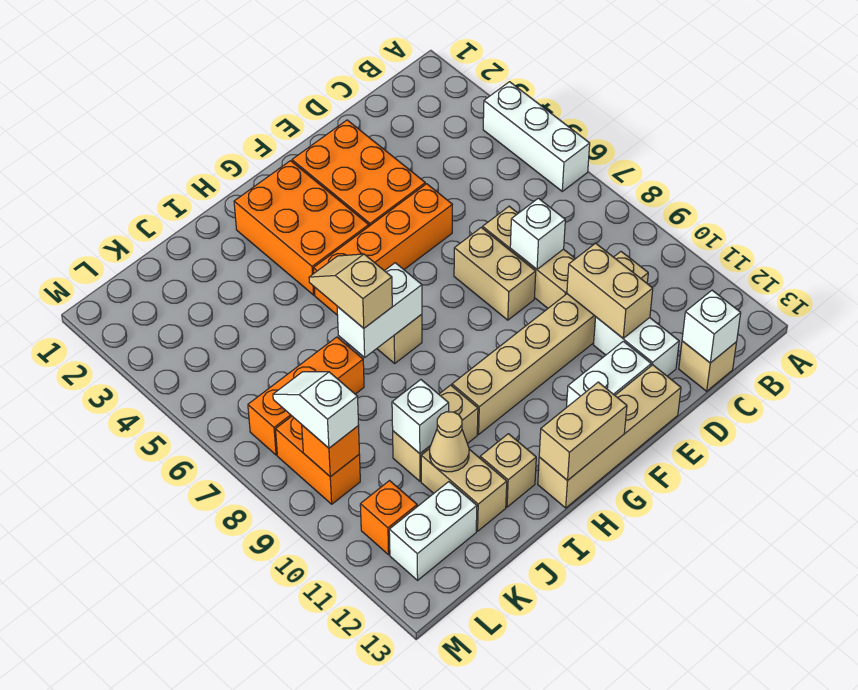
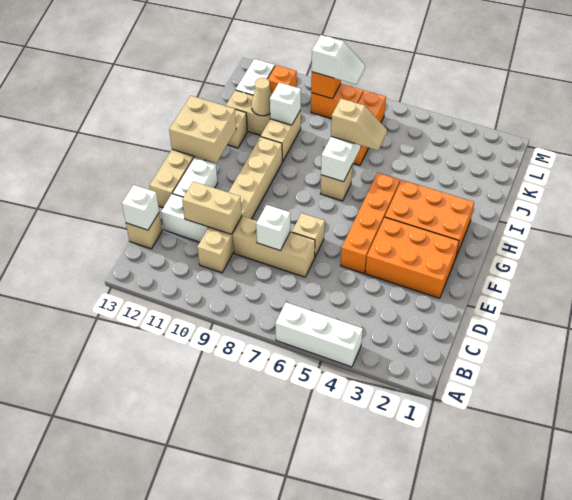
tan brick E7:E8 level 1 -> tan brick E7 level 1
tan brick G13:H13 level 2 -> tan brick G12:H13 level 2

